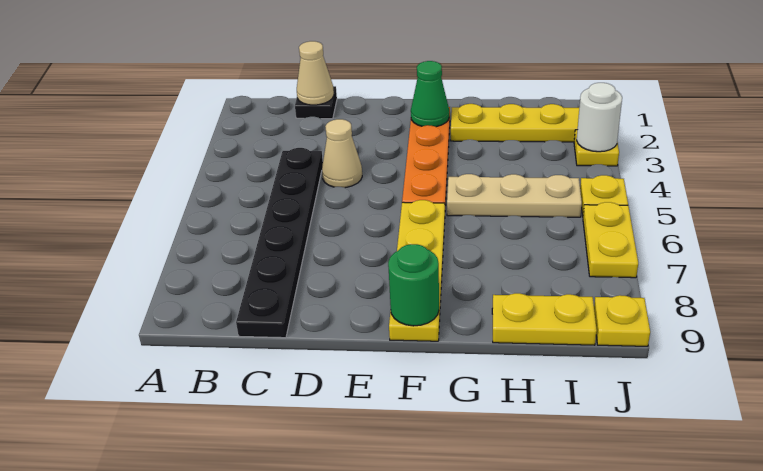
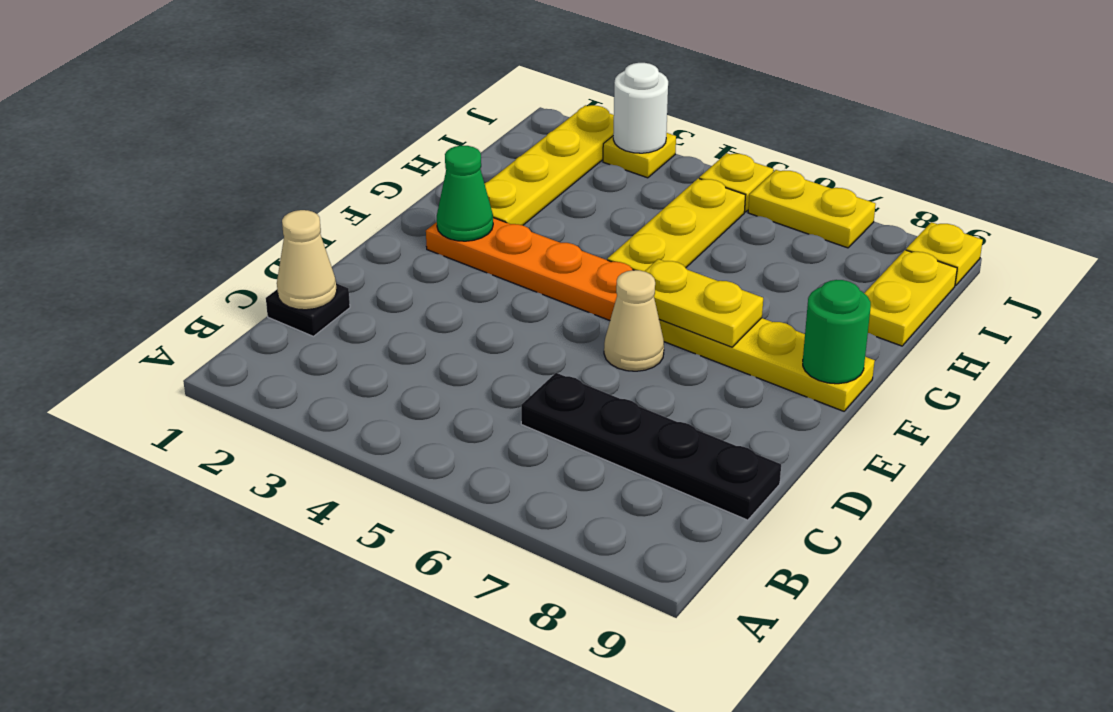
black plate C4:C9 level 1 -> black plate C6:C9 level 1
tan cone D4 level 1 -> tan cone E6 level 1
none -> yellow plate F6:F7 level 2
tan plate G5:I5 level 1 -> yellow plate G5:I5 level 1

